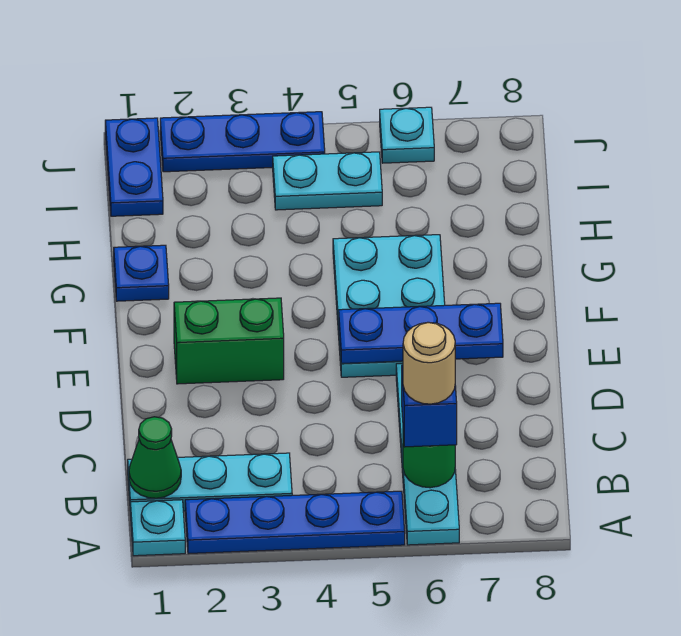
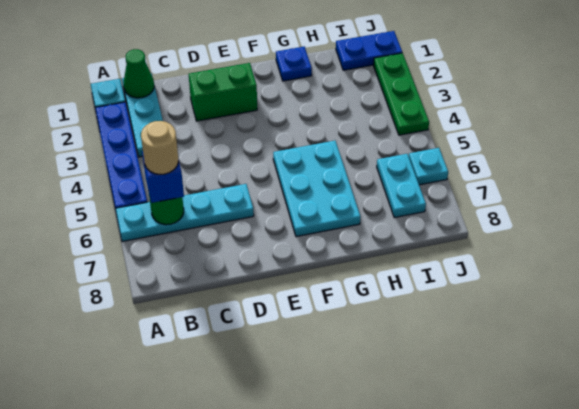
green brick E2:E3 level 1 -> green brick D2:E2 level 1
cyan plate E5:G6 level 1 -> cyan plate F5:G7 level 1
blue plate E5:E7 level 2 -> none
cyan plate I4:I5 level 1 -> cyan plate I6:I7 level 1
blue plate J2:J4 level 1 -> green plate J2:J4 level 1

